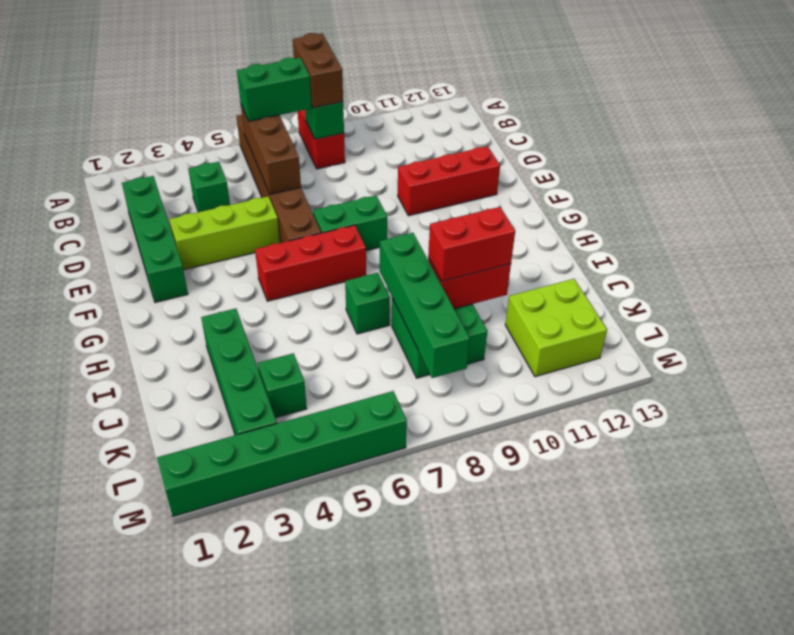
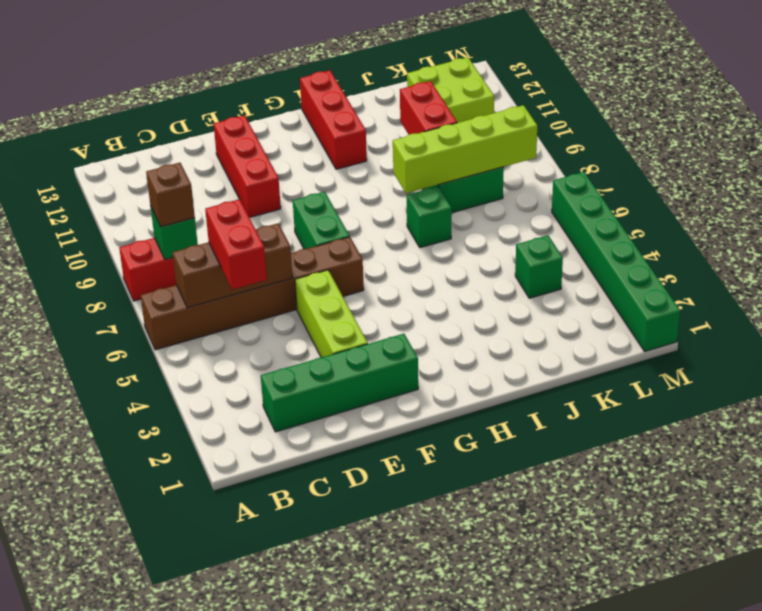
brown brick A8:B8 level 3 -> brown brick B8 level 3
green brick B6:B7 level 3 -> none
green brick C4 level 1 -> none
red brick G5:G7 level 1 -> red brick H11:H13 level 1
green brick I3:L3 level 1 -> none
green brick I8:L8 level 2 -> lime brick I8:L8 level 2
red brick J9:J10 level 3 -> red brick C5:C6 level 3

